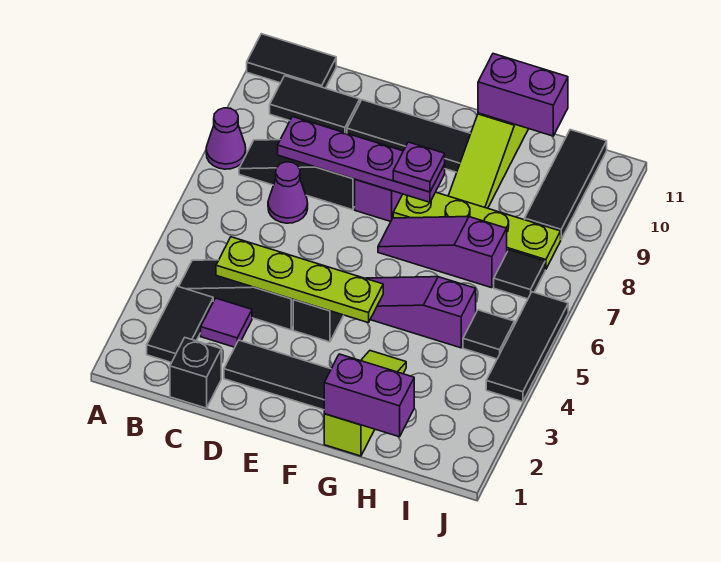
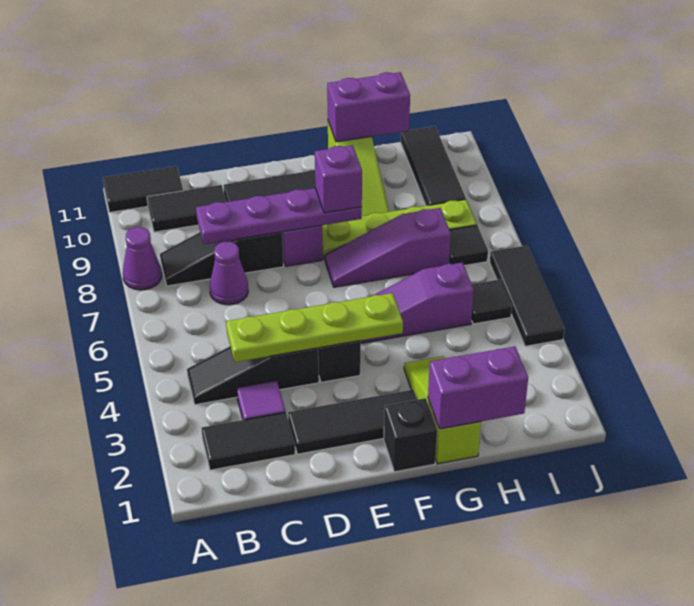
black tile B2:B3 level 1 -> black tile B2:C2 level 1
black brick C1 level 1 -> black brick F1 level 1
purple plate F8 level 3 -> purple brick F8 level 3

